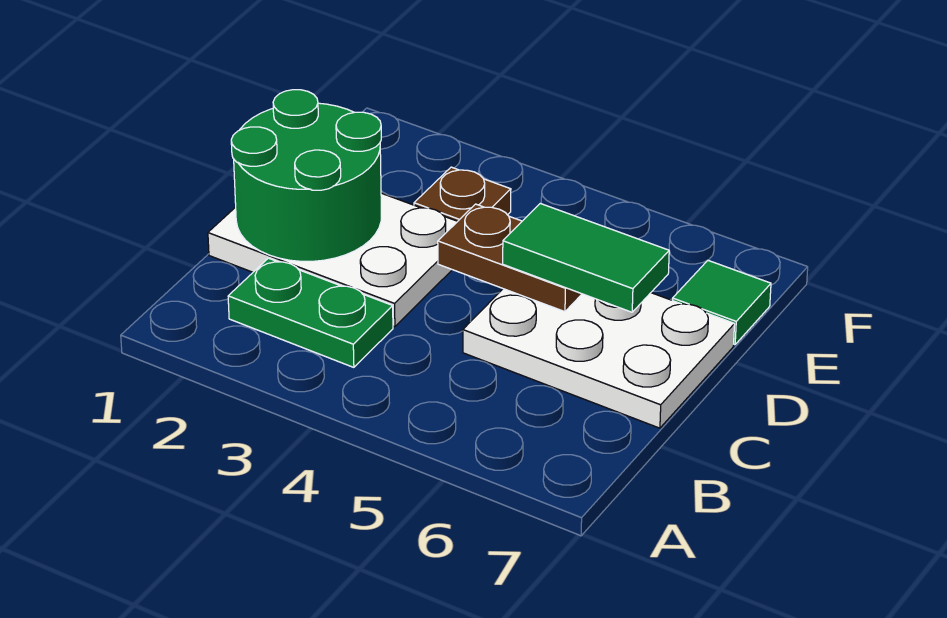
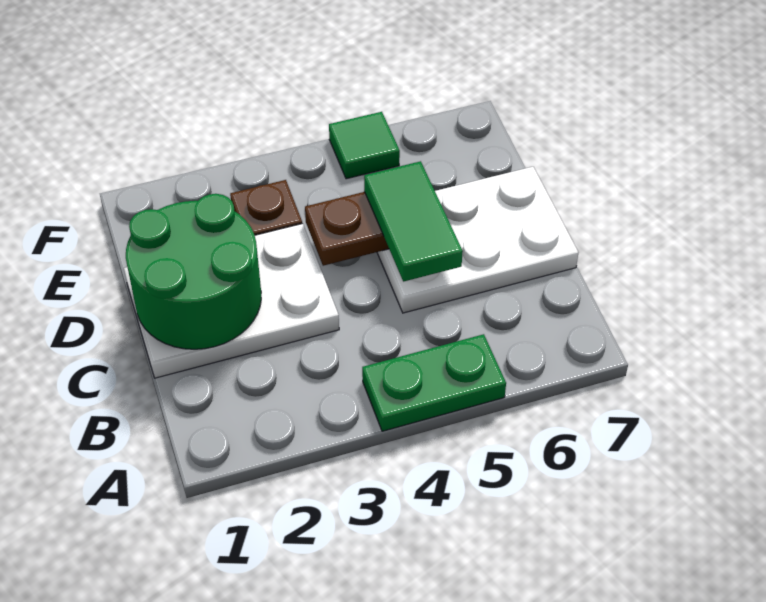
green plate B2:B3 level 1 -> green plate A4:A5 level 1
green tile D5:D6 level 3 -> green tile C5:D5 level 3
green tile E7 level 1 -> green tile F5 level 1

